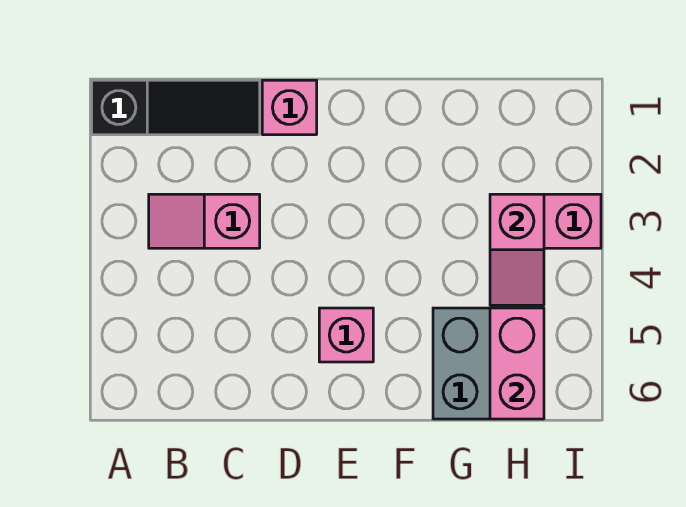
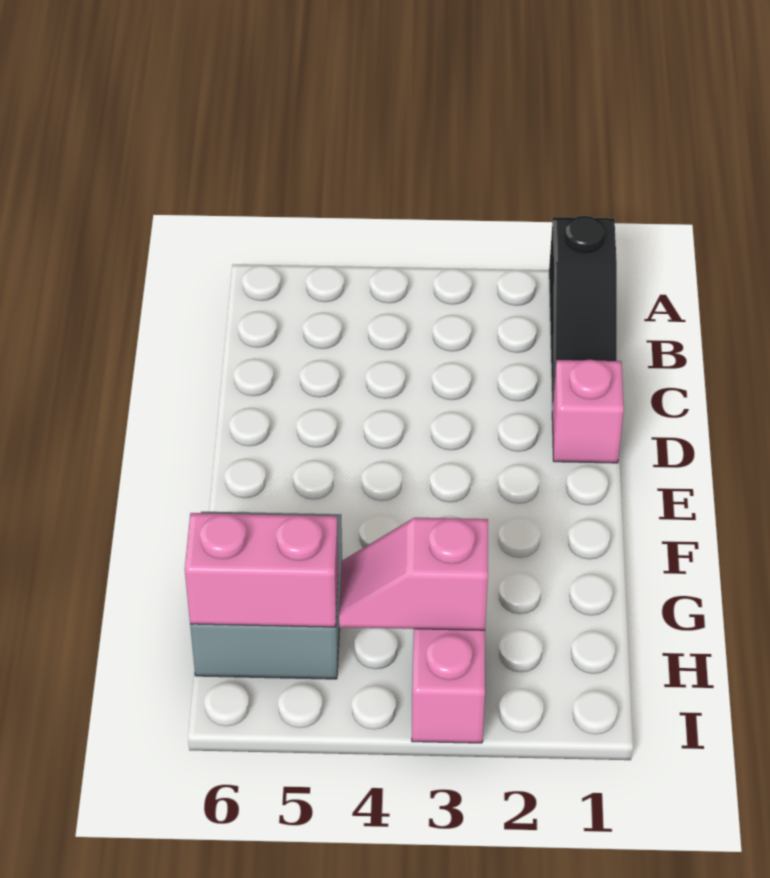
pink slope B3:C3 level 1 top C -> none
pink brick E5 level 1 -> none

